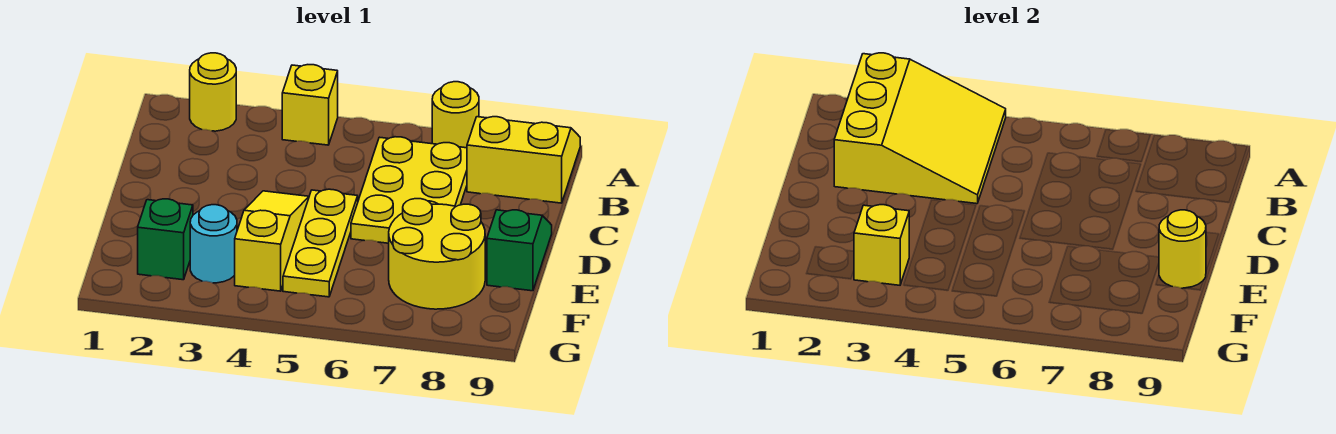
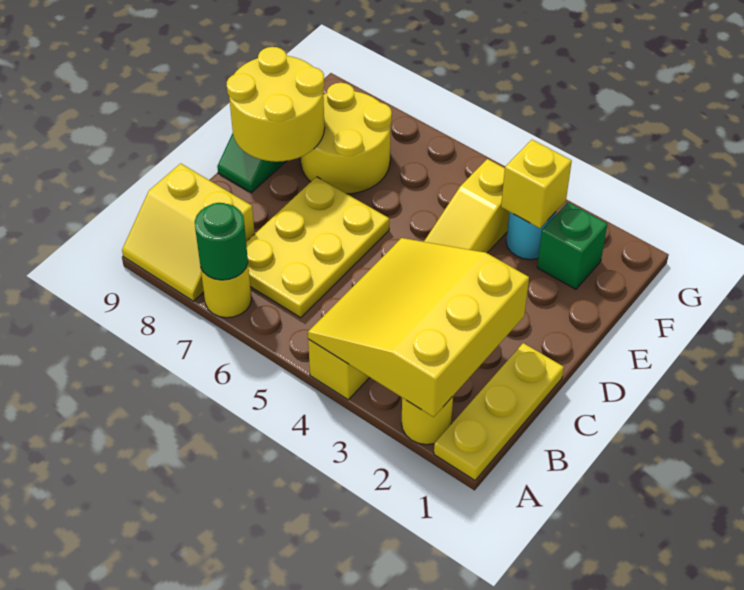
none -> green round brick A7 level 2
yellow plate D5:F5 level 1 -> yellow plate A1:C1 level 1
yellow round brick E9 level 2 -> yellow round brick D8:E9 level 2

